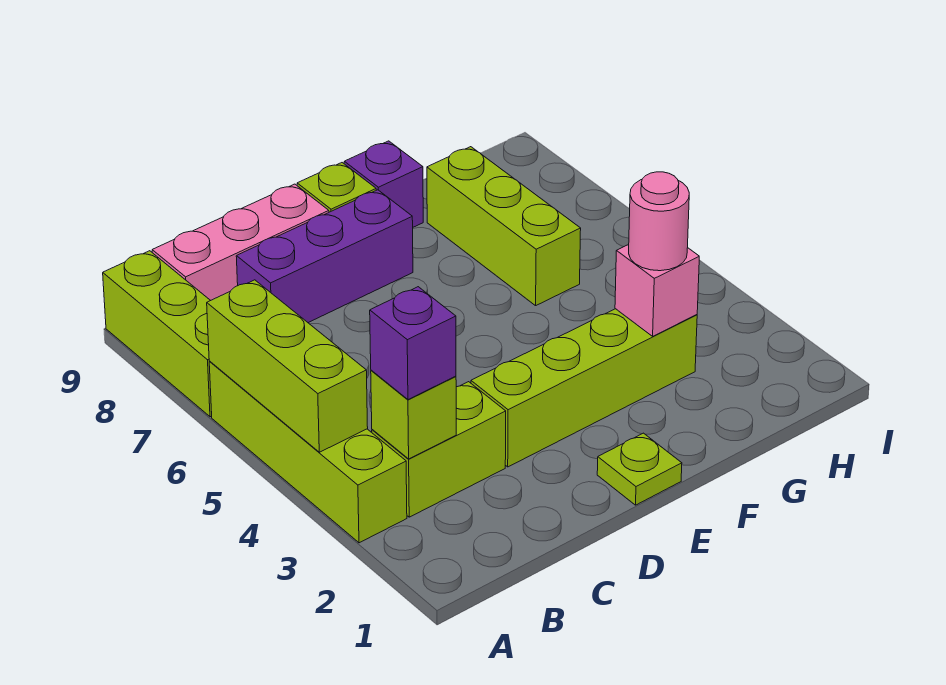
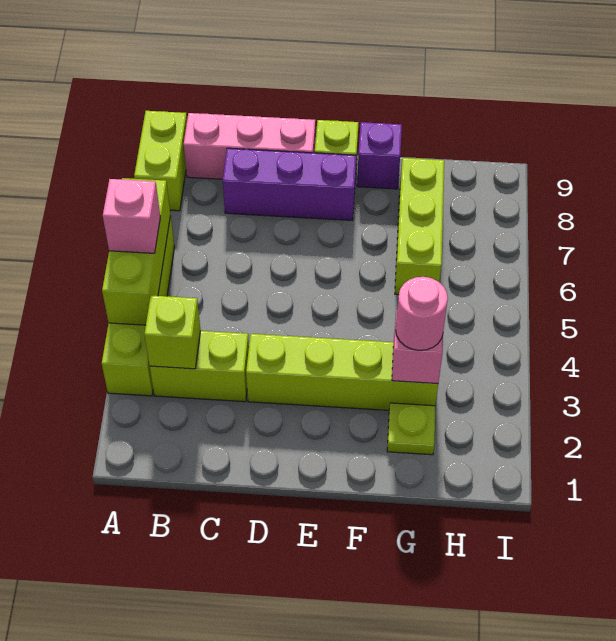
none -> pink brick A5 level 3
lime brick A7:A9 level 1 -> lime brick A8:A9 level 1
purple brick B3 level 3 -> none
lime plate E1 level 1 -> lime plate G2 level 1

